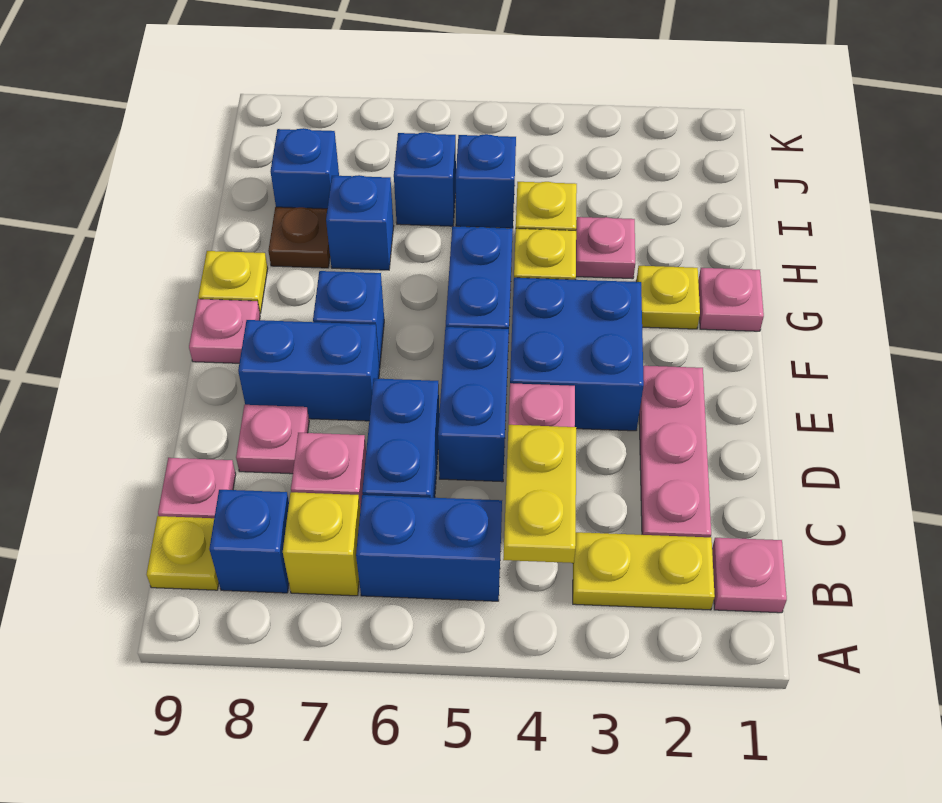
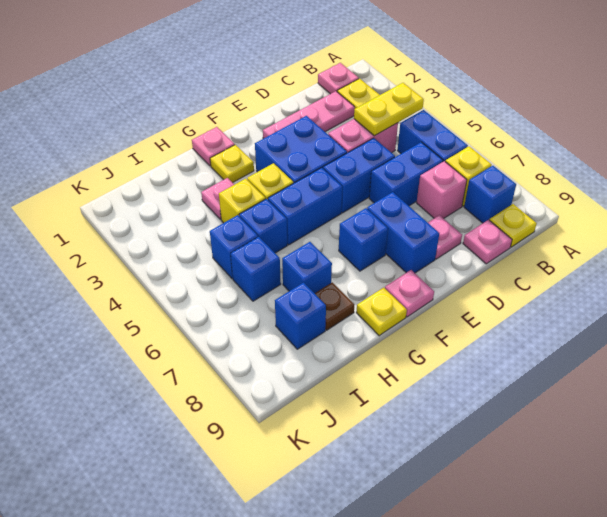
none -> blue brick H5 level 1

